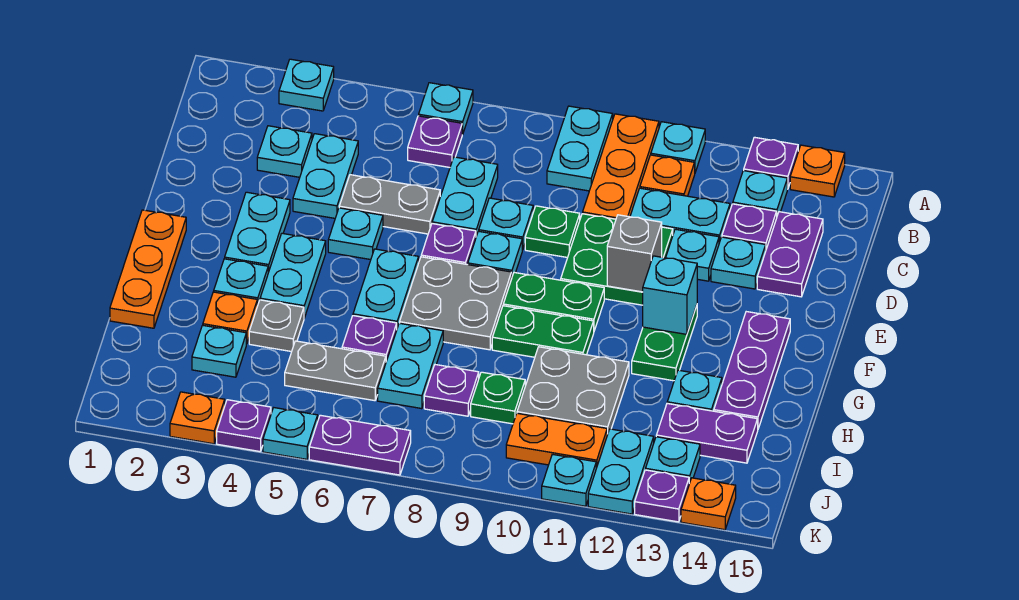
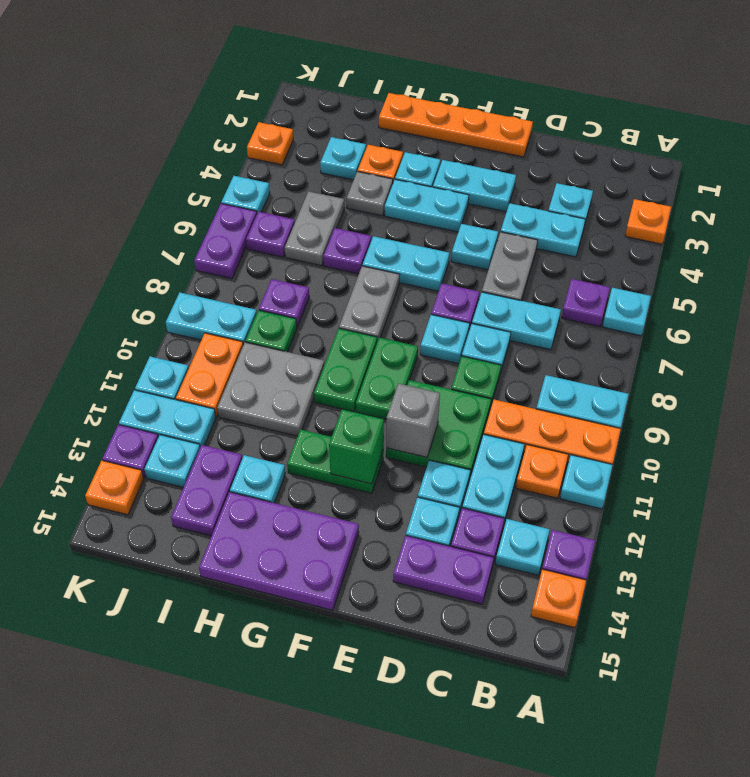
cyan plate A3 level 1 -> orange plate A3 level 1
orange plate F1:H1 level 1 -> orange plate E1:H1 level 1
grey plate F7:G8 level 1 -> grey plate G7:G8 level 1
cyan brick F12 level 2 -> green brick F12 level 2
purple plate F14:H14 level 1 -> purple plate F14:H15 level 1
cyan plate H7:I7 level 1 -> cyan plate J9:K9 level 1
purple plate K4 level 1 -> purple plate J6 level 1

